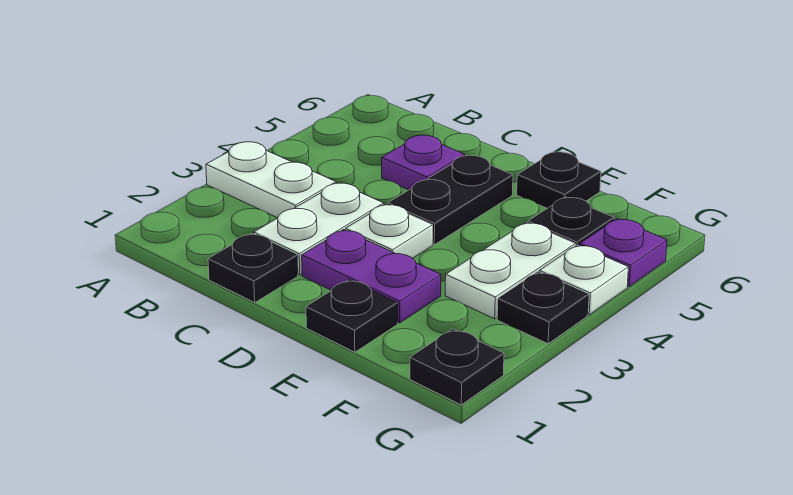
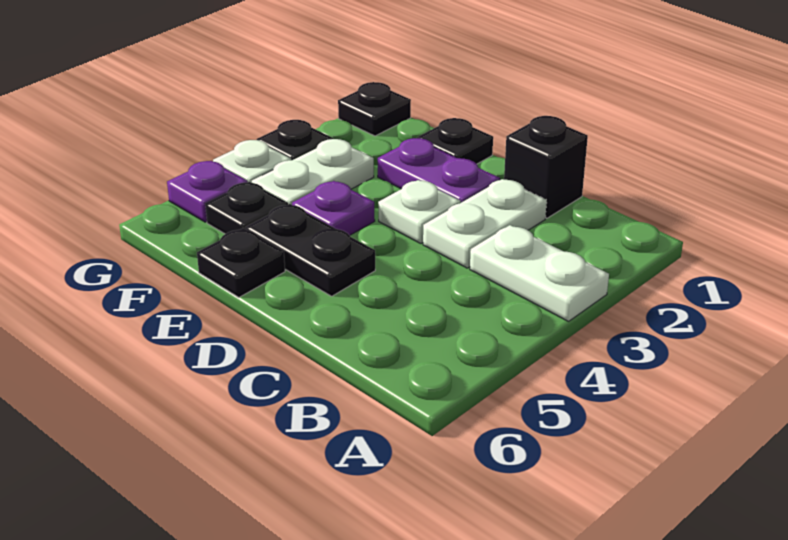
black plate C1 level 1 -> black brick C1 level 1
purple plate C5 level 1 -> purple plate E4 level 1
black plate D4:D5 level 1 -> black plate D5:E5 level 1

